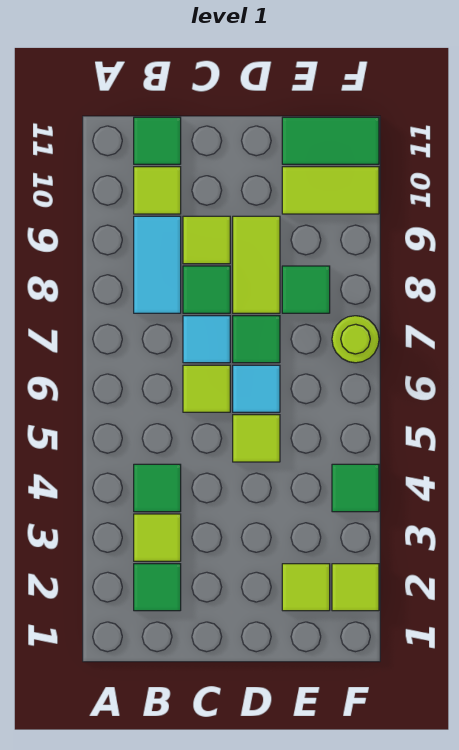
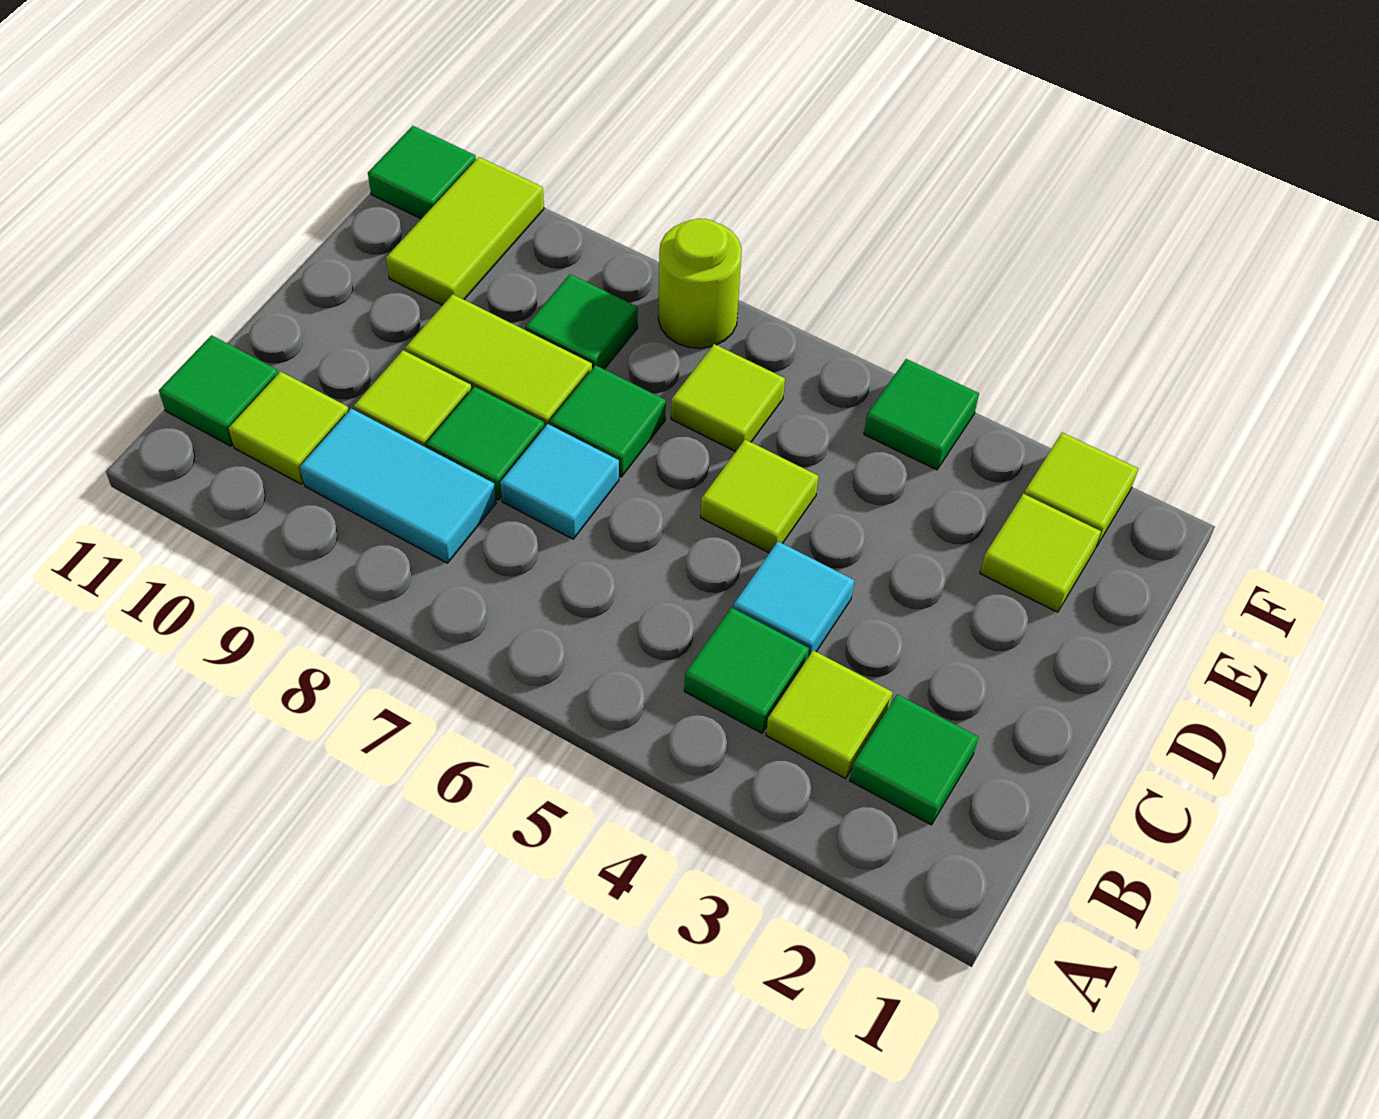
lime tile C6 level 1 -> lime tile E6 level 1
cyan tile D6 level 1 -> cyan tile C4 level 1
green tile E11:F11 level 1 -> green tile F11 level 1

